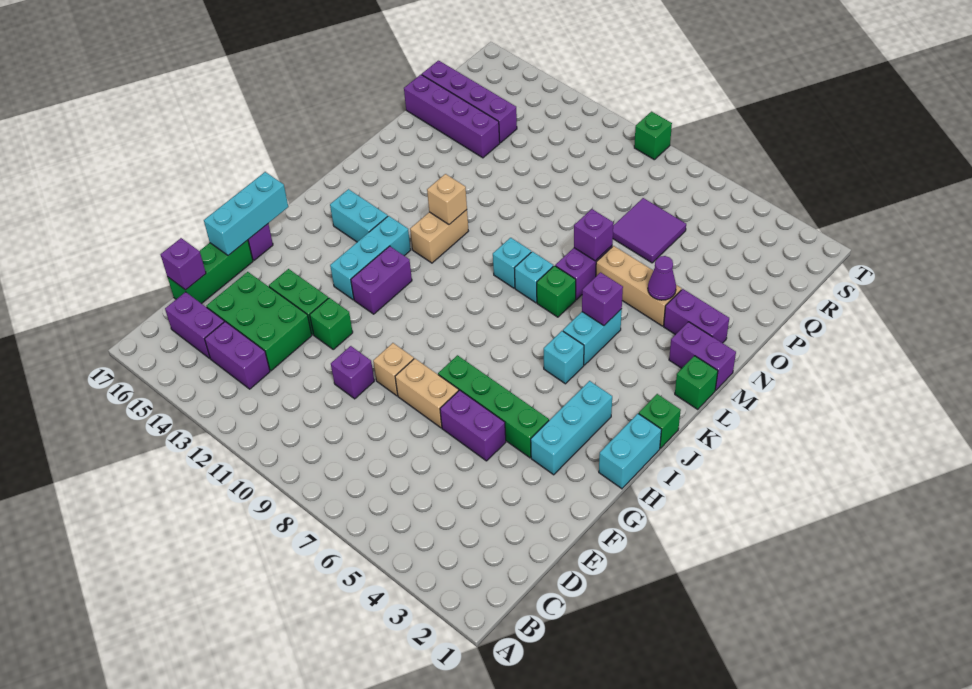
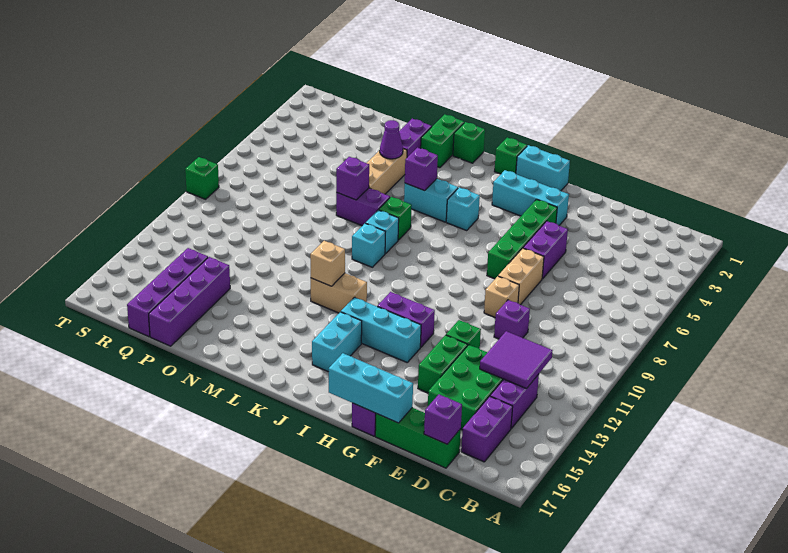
purple brick M1:M2 level 1 -> green brick M1:M2 level 1
purple tile P6:Q7 level 1 -> purple tile C12:D13 level 2

